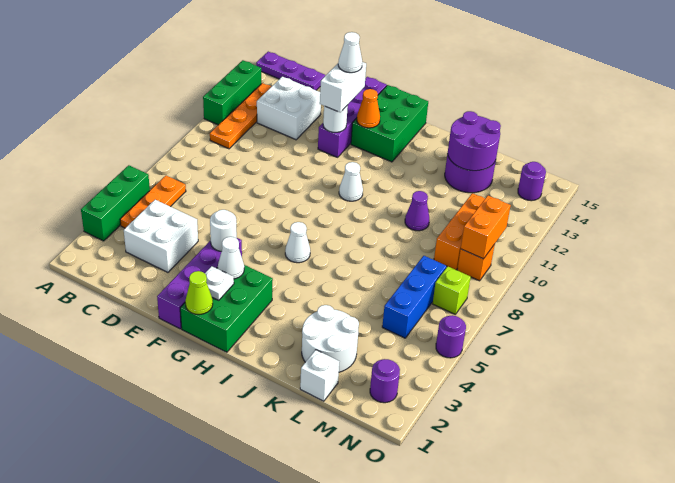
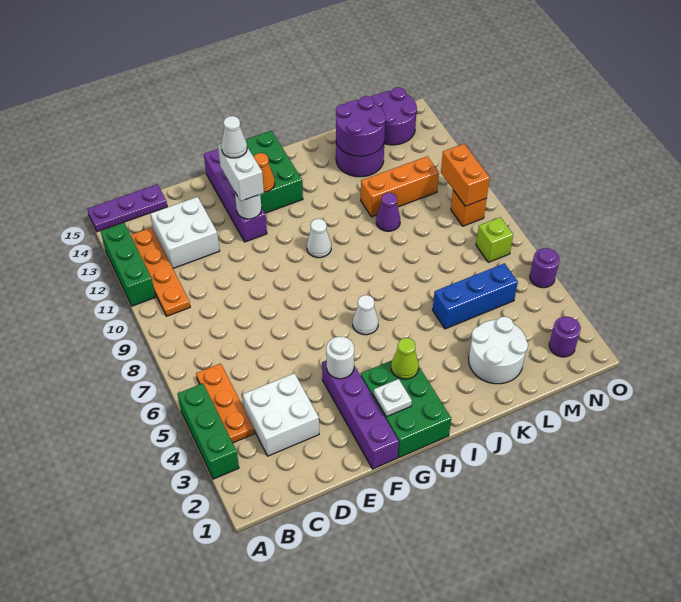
lime cone G1 level 2 -> lime cone H3 level 2
white cone G3 level 2 -> none
white brick L1 level 1 -> none
blue brick M5:M7 level 1 -> blue brick K5:M5 level 1
orange brick M9:M11 level 1 -> orange brick K11:M11 level 1
purple round brick N14 level 1 -> purple round brick M14:N15 level 1

